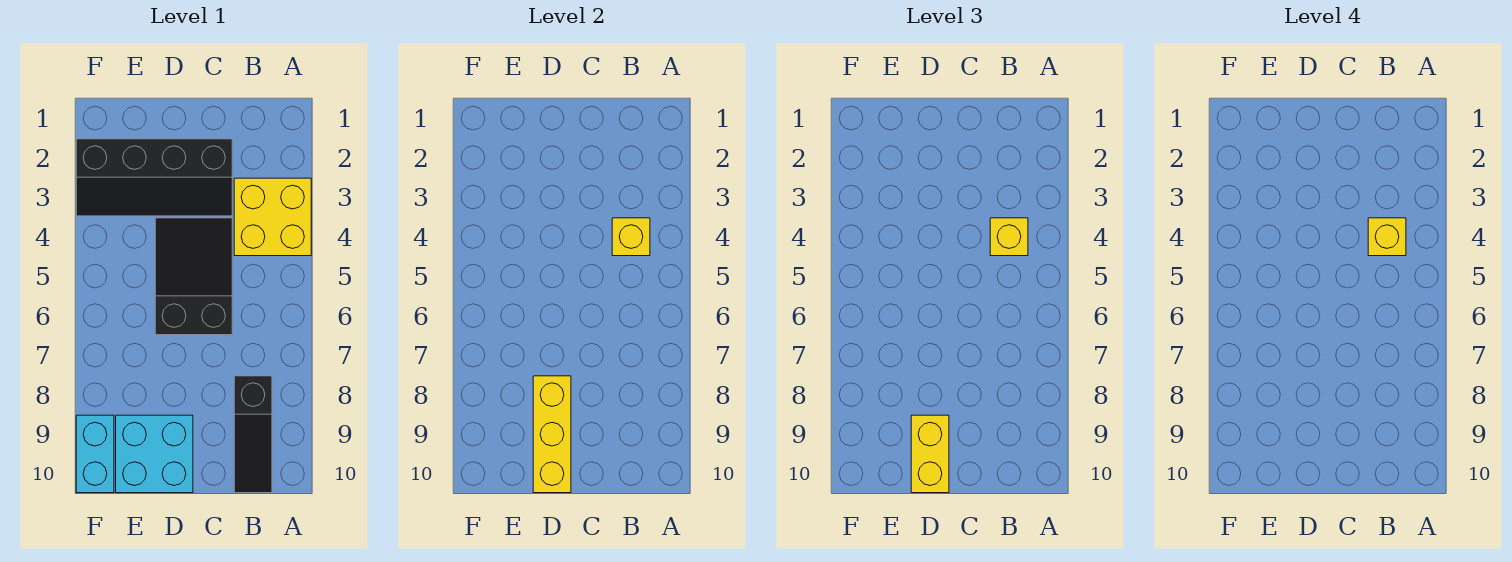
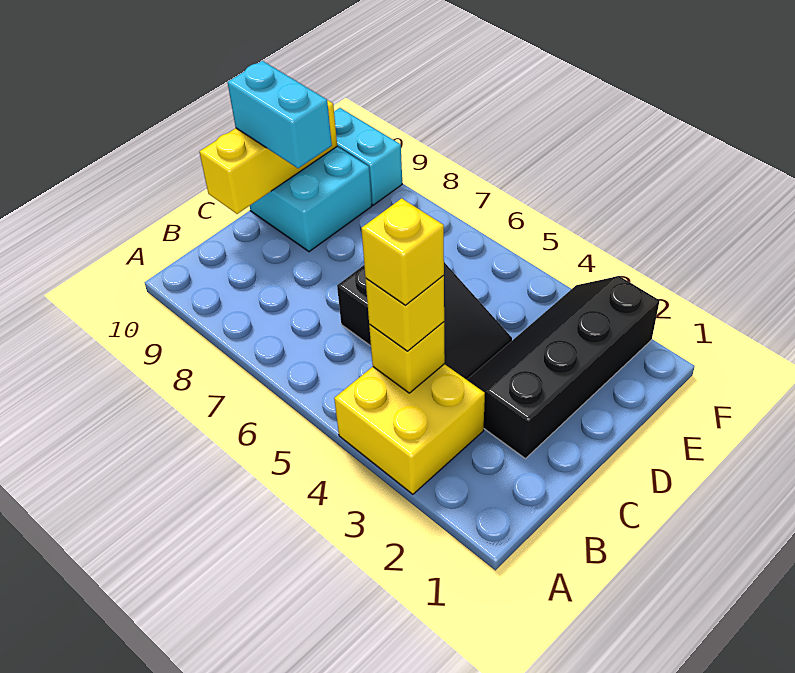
black slope B8:B10 level 1 top 8 -> none
yellow brick D8:D10 level 2 -> yellow brick C10:E10 level 2
yellow brick D9:D10 level 3 -> cyan brick D9:D10 level 3

